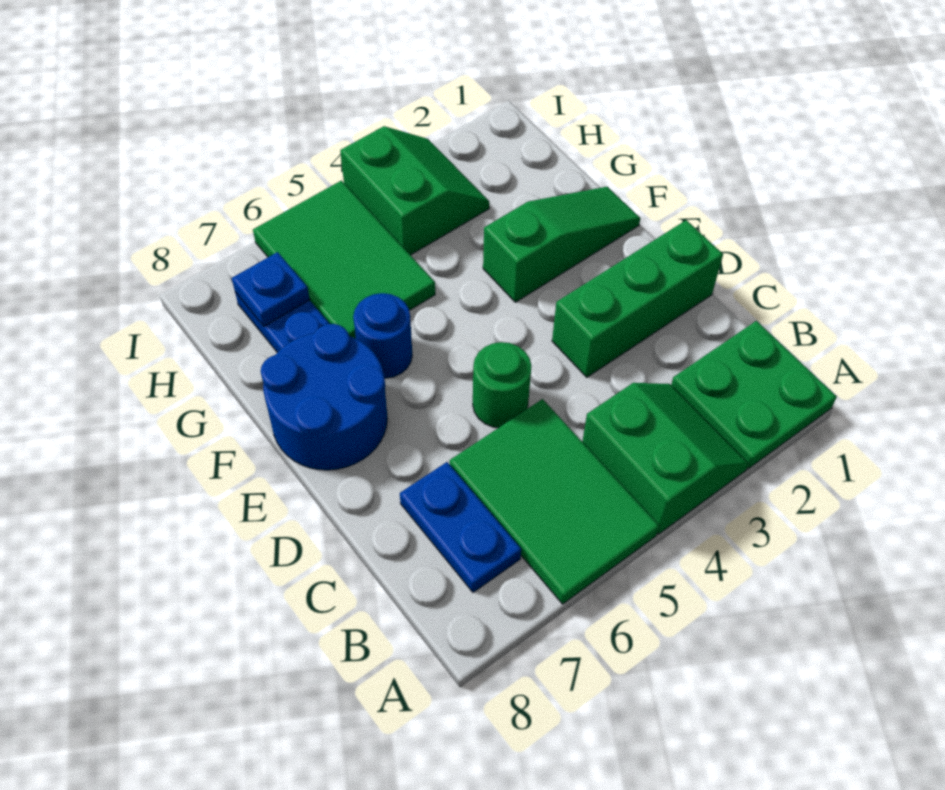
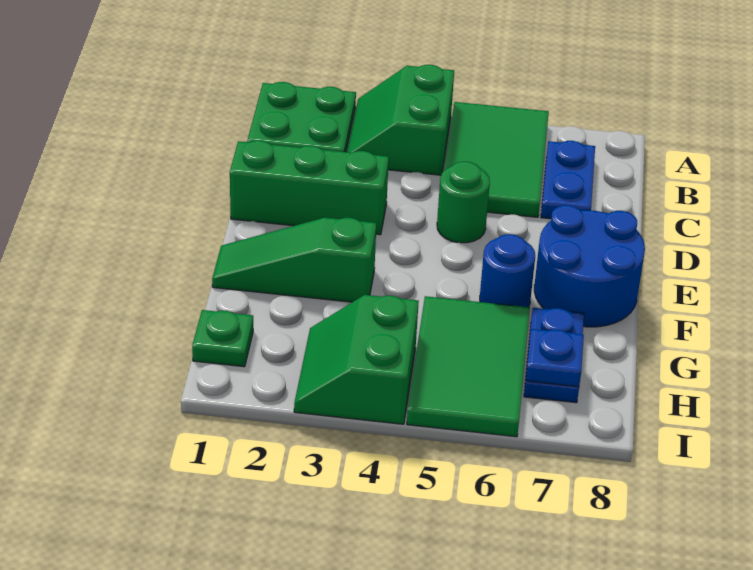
none -> green plate H1 level 1

